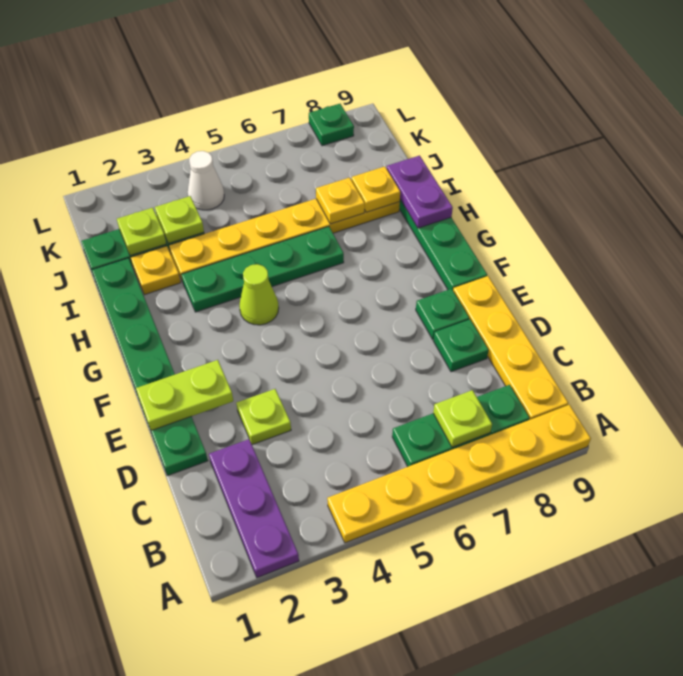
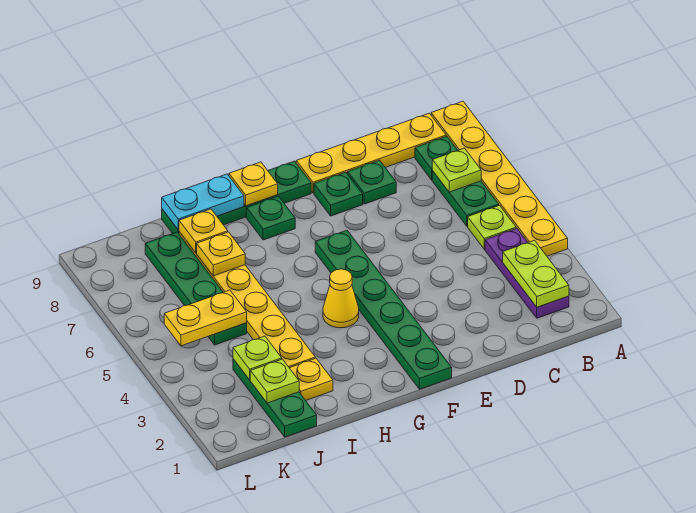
purple plate A2:C2 level 1 -> purple plate B2:B4 level 1
green plate D1:I1 level 1 -> green plate F1:F6 level 1
lime plate D3 level 1 -> lime plate B5 level 1
lime plate E1:E2 level 2 -> lime plate B2:B3 level 2
lime cone G4 level 1 -> yellow cone G4 level 1
none -> yellow plate G9 level 2
green plate H3:H6 level 1 -> green plate J5:J8 level 1
purple plate H9:I9 level 2 -> cyan plate H9:I9 level 2
none -> yellow plate J5:K5 level 2
white cone K4 level 1 -> none
green plate L8 level 1 -> green plate G8 level 1

